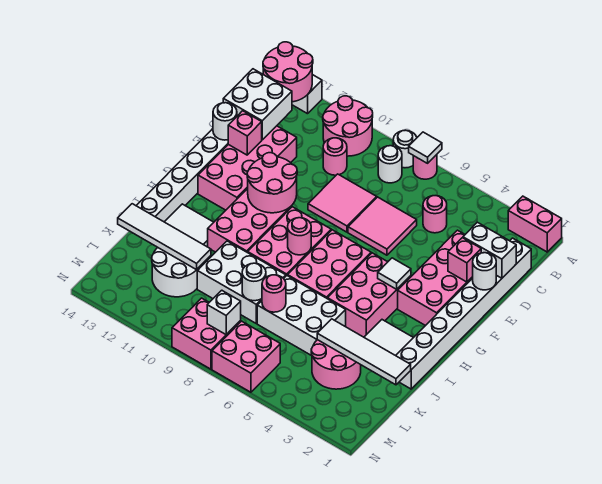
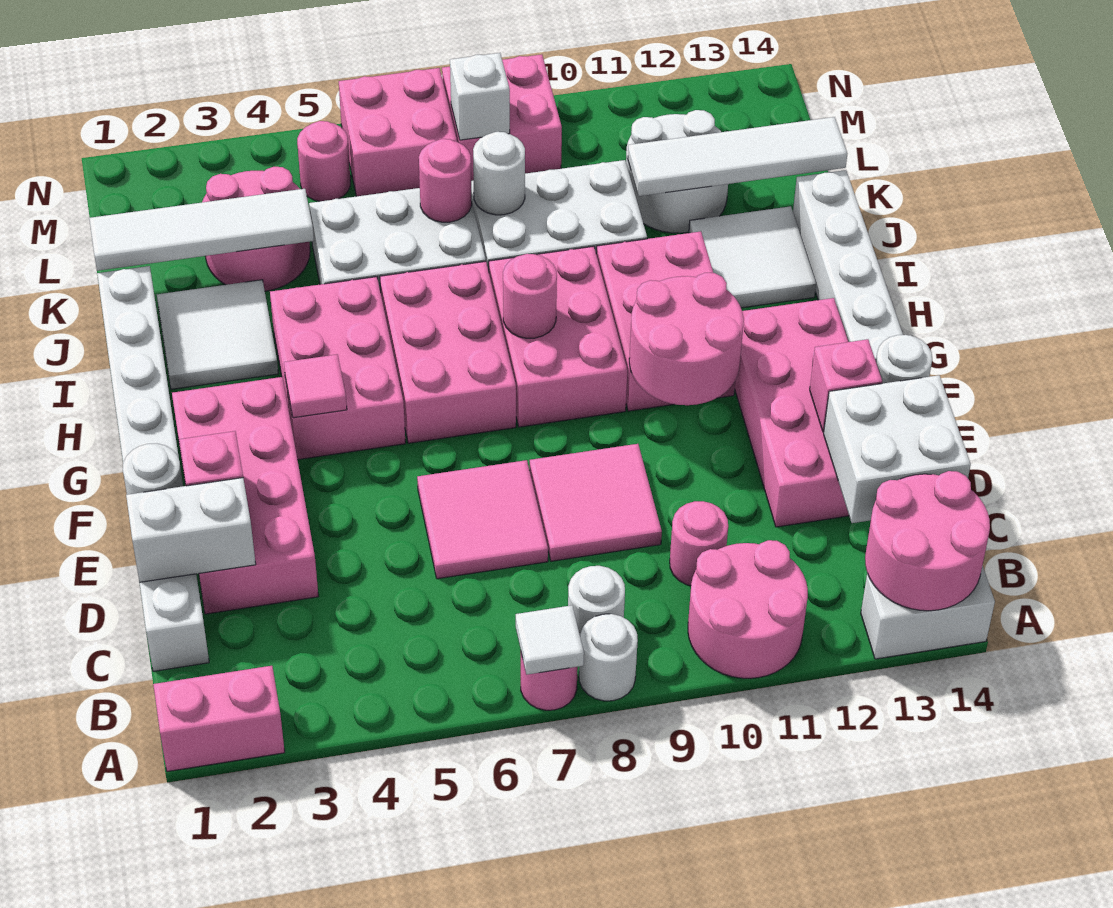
pink round brick C5 level 1 -> pink round brick M5 level 1
white tile G4 level 2 -> pink tile G4 level 2

